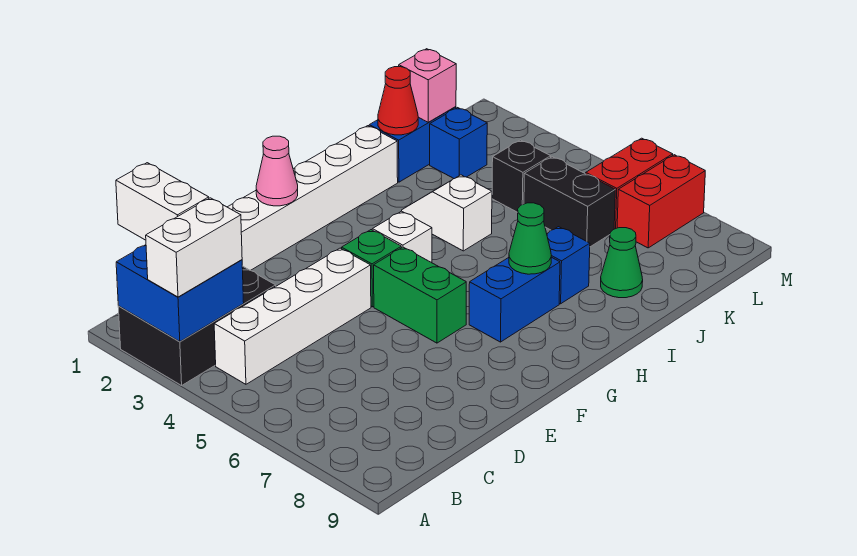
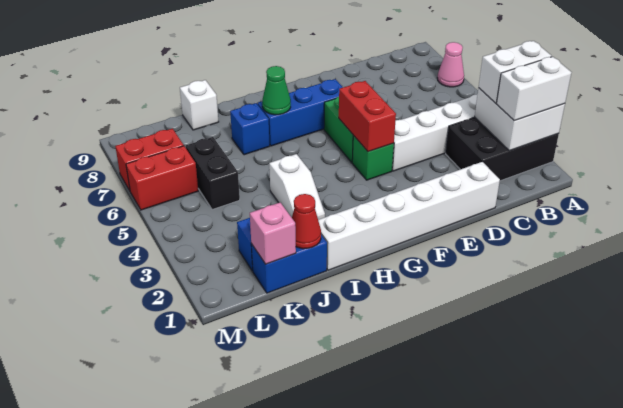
blue brick A2:B3 level 2 -> white brick A2:B3 level 2
white brick B1:B2 level 3 -> white brick A2:B2 level 3
pink cone F1 level 2 -> pink cone A7 level 1
none -> red brick F4:F5 level 2
white brick G4 level 1 -> white brick J9 level 1
blue brick G7:H7 level 1 -> blue brick F7:H7 level 1
green cone J8 level 1 -> none
black brick K4 level 1 -> none

